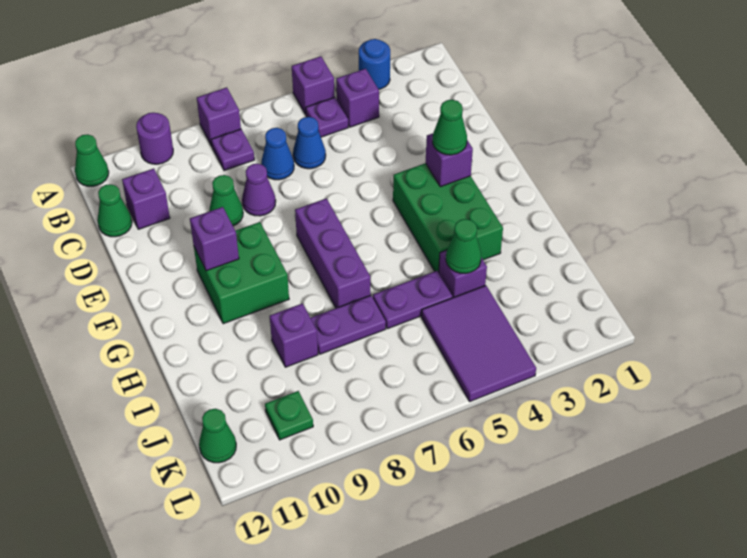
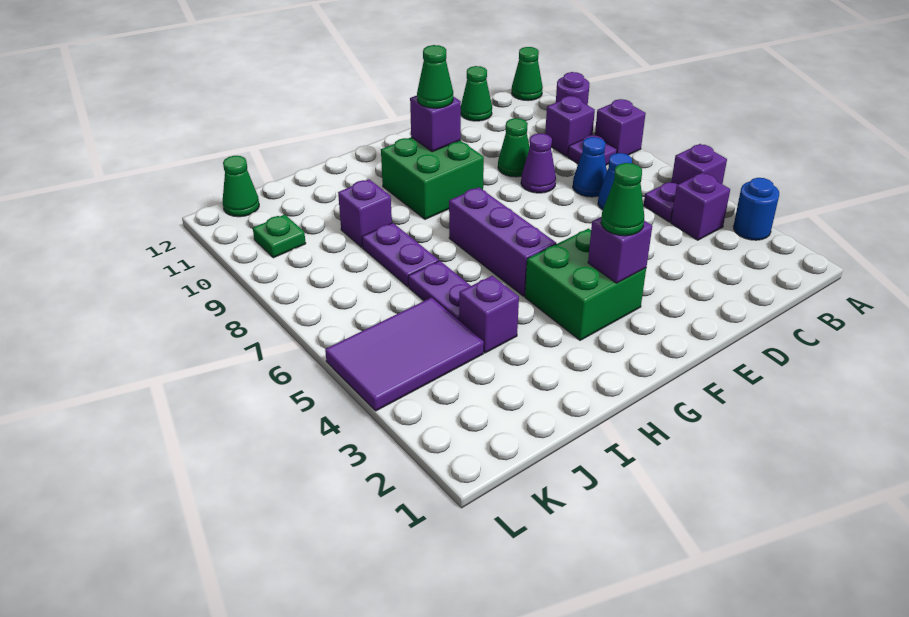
purple brick C11 level 1 -> purple brick B9 level 1
green brick F3:H4 level 1 -> green brick F3:G4 level 1
purple brick F7:H7 level 1 -> purple brick G5:G7 level 1
green cone I4 level 2 -> green cone F10 level 3

